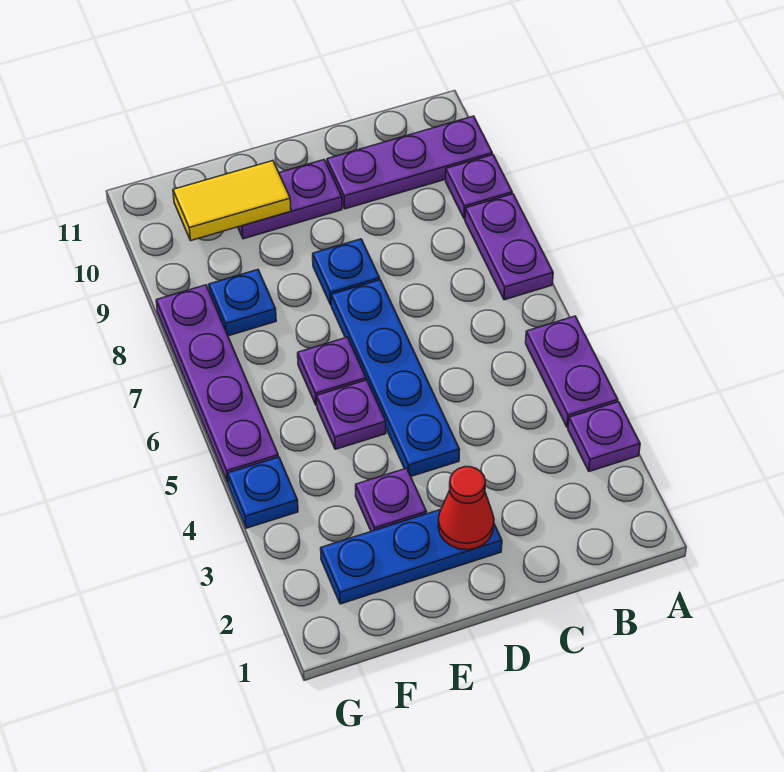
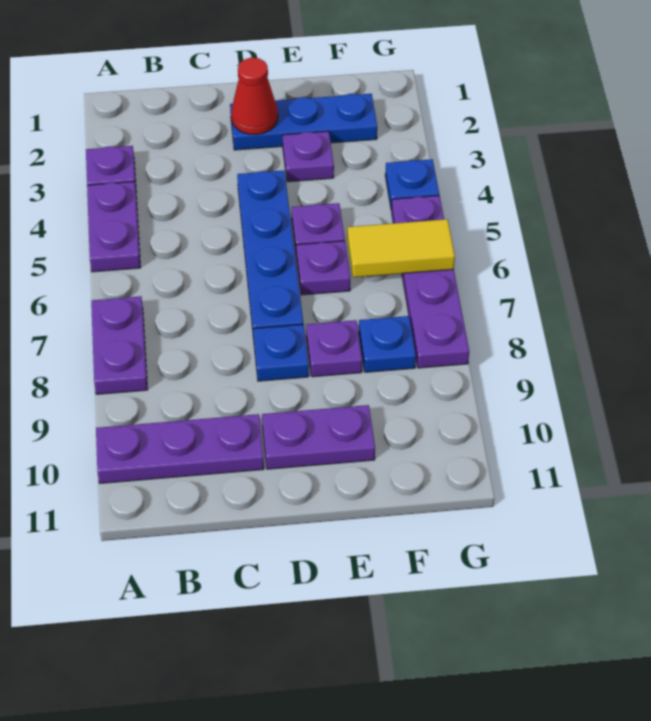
purple plate A9 level 1 -> purple plate E8 level 1
yellow tile E10:F10 level 2 -> yellow tile F6:G6 level 2

